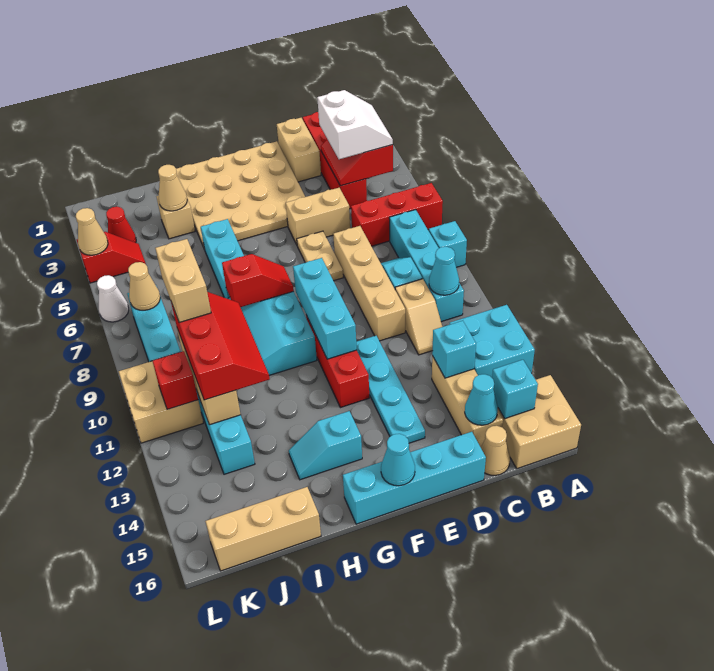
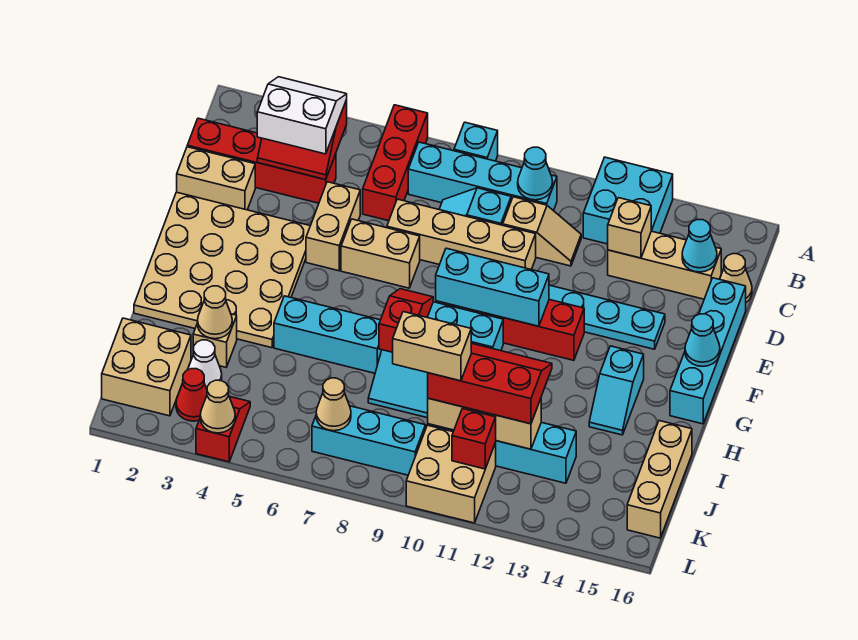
tan brick A15:B16 level 1 -> tan brick J1:K2 level 1
cyan brick B15 level 2 -> none
cyan brick C13 level 2 -> tan brick C13 level 2
tan plate E6:E7 level 1 -> tan brick E6:E7 level 1
white cone L6 level 1 -> white cone J3 level 1

